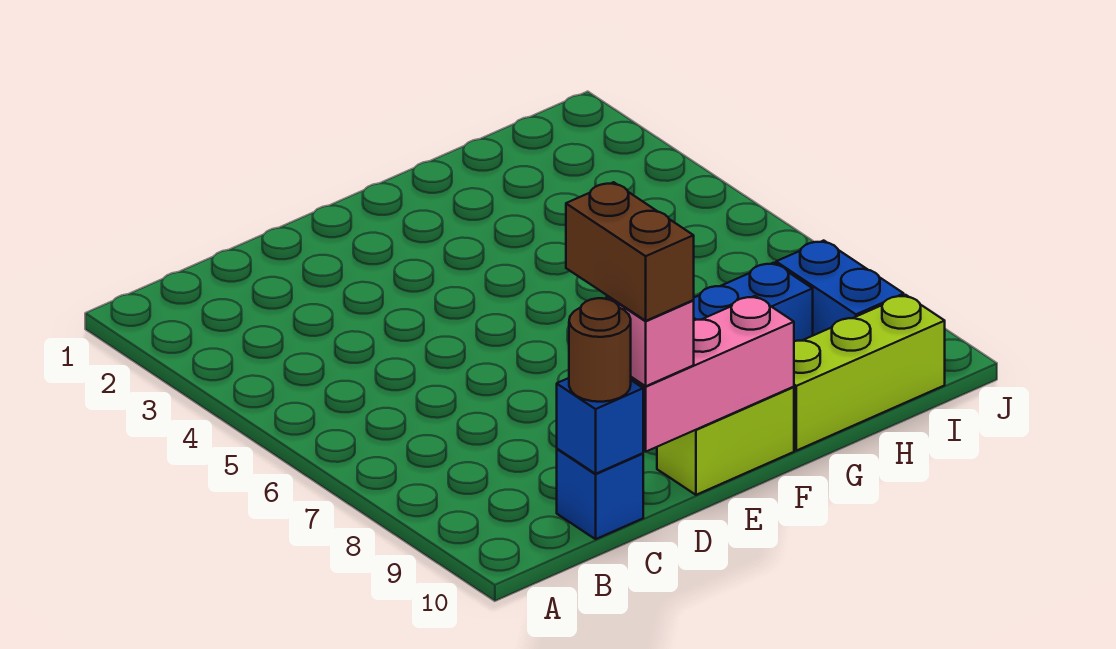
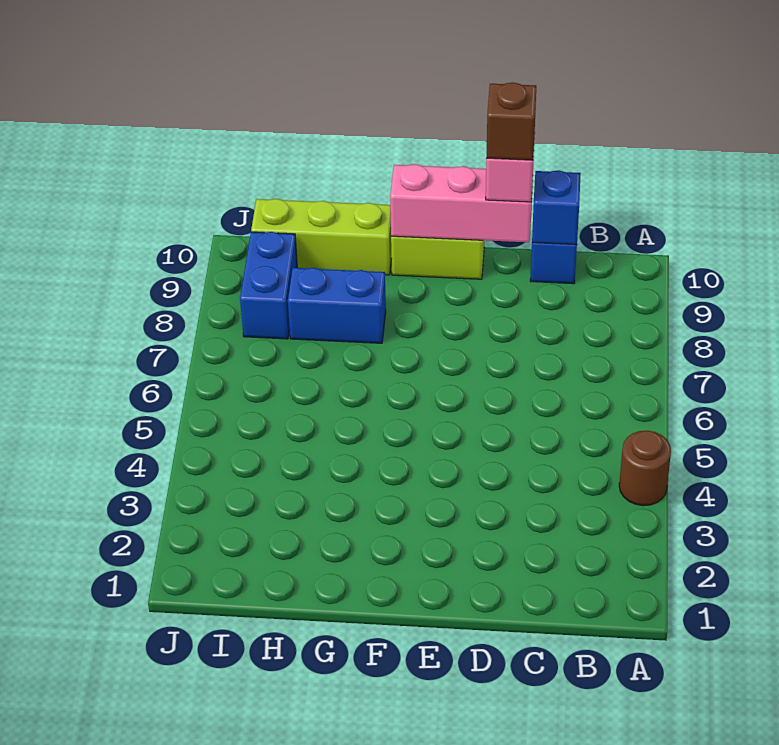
brown round brick C10 level 3 -> brown round brick A4 level 1
brown brick D9:D10 level 4 -> brown brick D10 level 4

